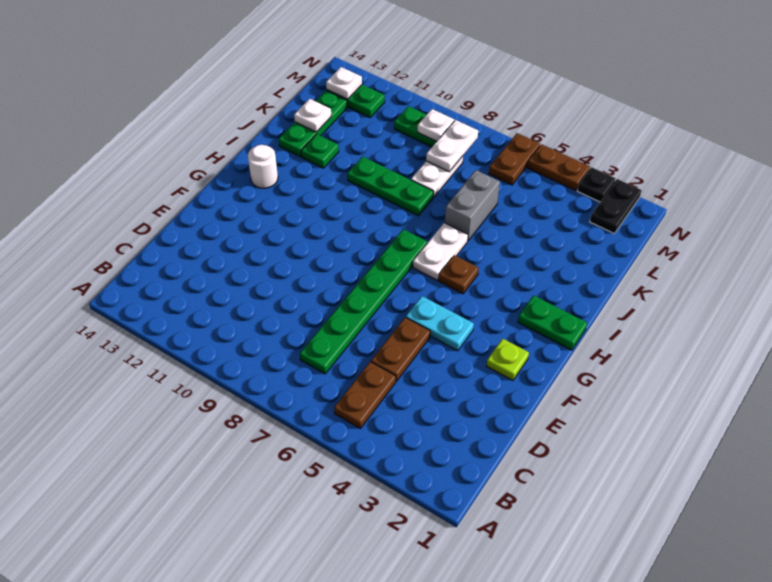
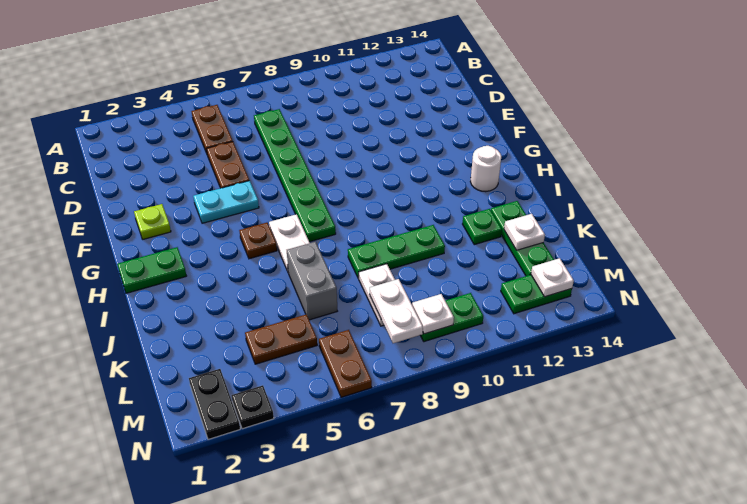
brown plate N4:N5 level 1 -> brown plate L4:L5 level 1

